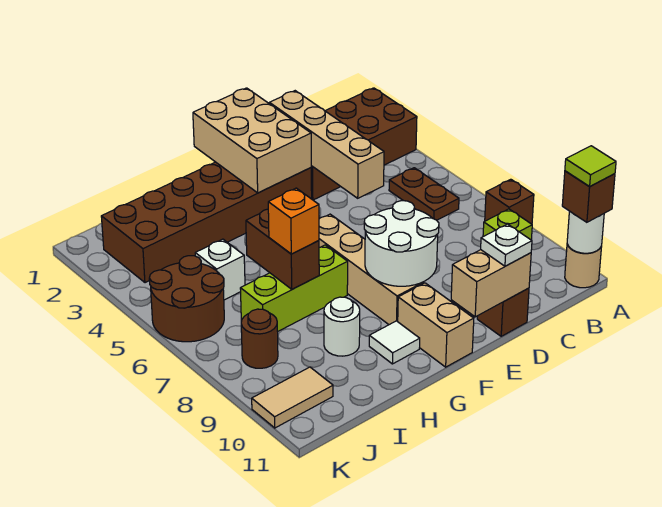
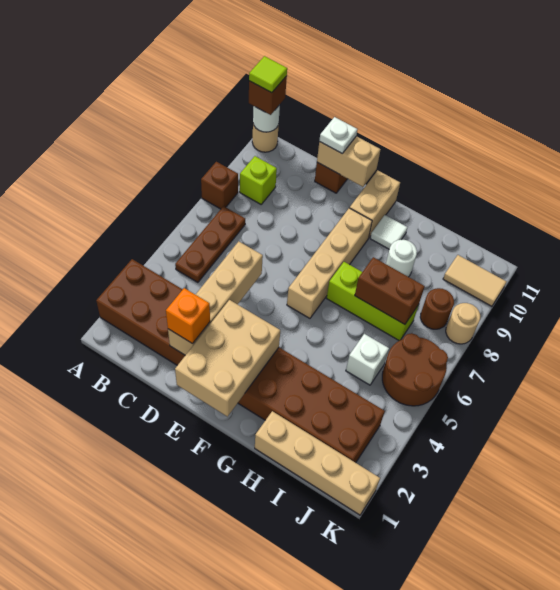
brown plate B5:B6 level 1 -> brown plate B5:B7 level 1
white round brick E8:F9 level 2 -> none
none -> tan brick H1:K1 level 1
brown brick H6:H7 level 2 -> brown brick H7:I7 level 2
orange brick H7 level 3 -> orange brick D2 level 3
none -> tan round brick K8 level 1

